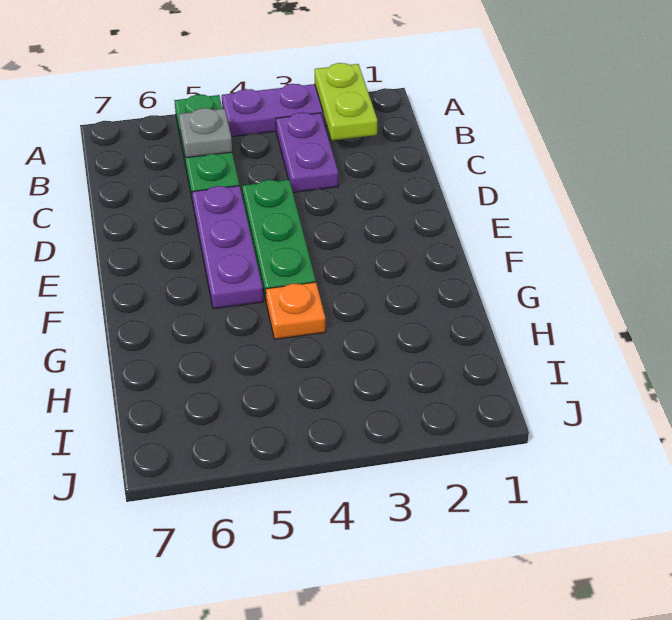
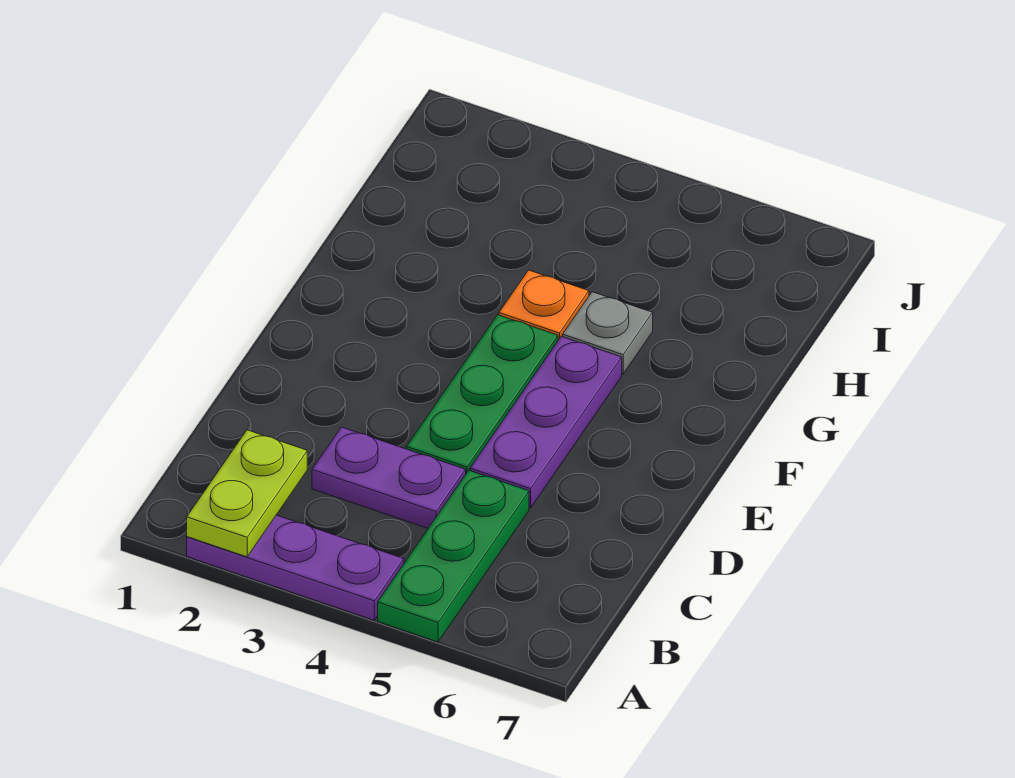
purple plate B3:C3 level 1 -> purple plate C3:C4 level 1
grey plate B5 level 2 -> grey plate G5 level 1

